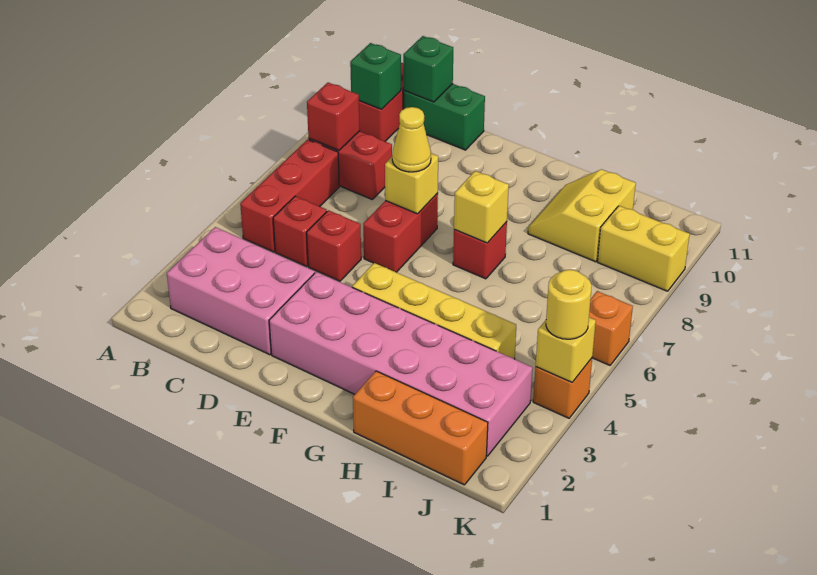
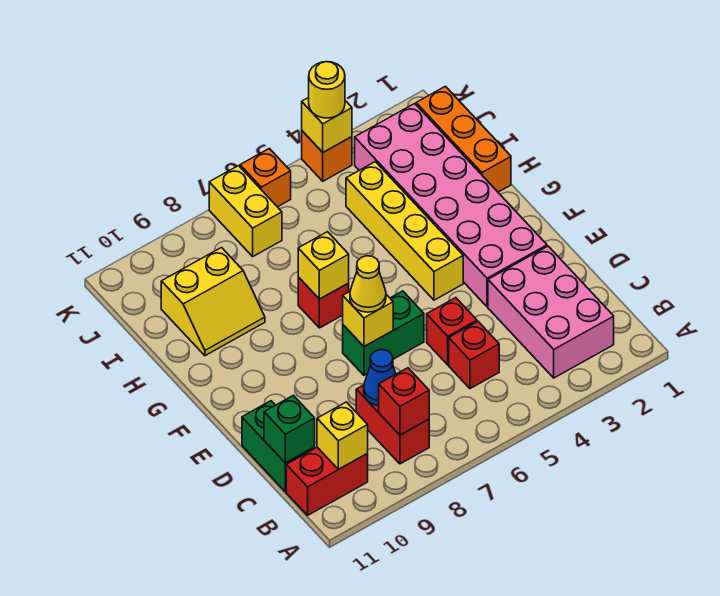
red brick B5:B7 level 1 -> none
green brick B10 level 2 -> yellow brick B10 level 2
none -> blue cone C8 level 2
red brick E6:E7 level 1 -> green brick E6:E7 level 1
yellow brick J9:K9 level 1 -> yellow brick J7:K7 level 1

